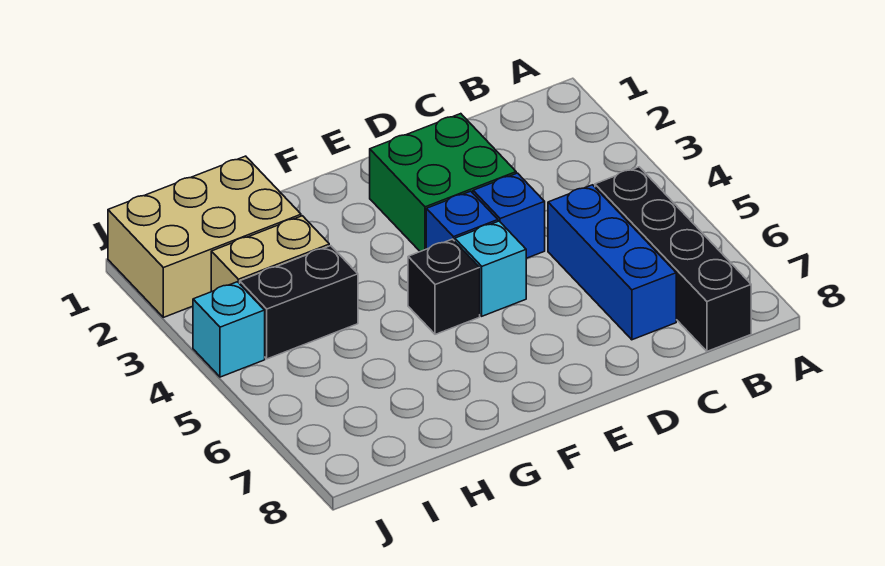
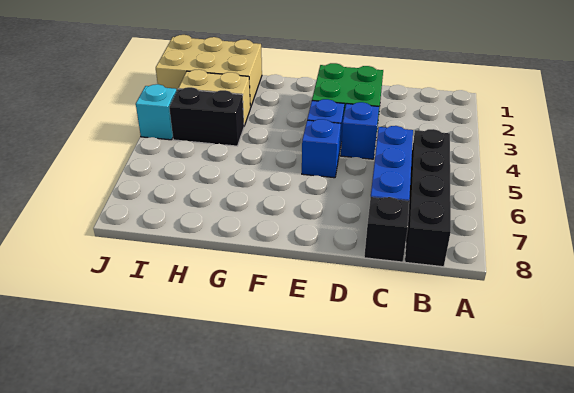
cyan brick E5 level 1 -> blue brick E5 level 1
black brick F5 level 1 -> black brick C8 level 1

